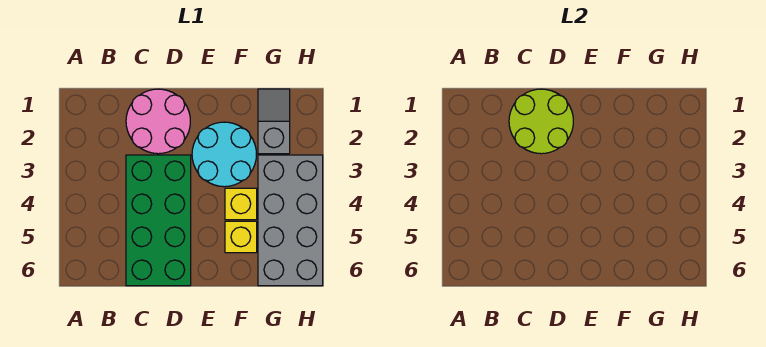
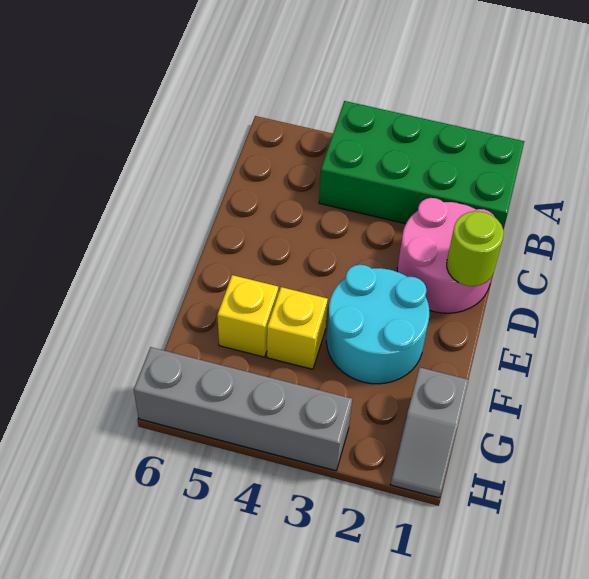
lime round brick C1:D2 level 2 -> lime round brick D1 level 2
green brick C3:D6 level 1 -> green brick A1:B4 level 1
grey slope G1:G2 level 1 top 2 -> grey slope G1:H1 level 1 top G
grey brick G3:H6 level 1 -> grey brick H3:H6 level 1

